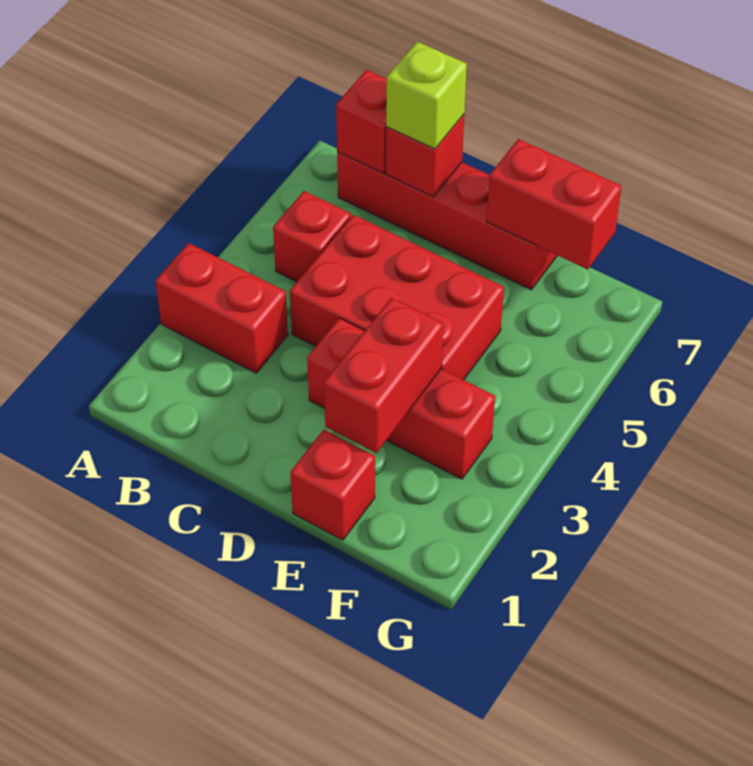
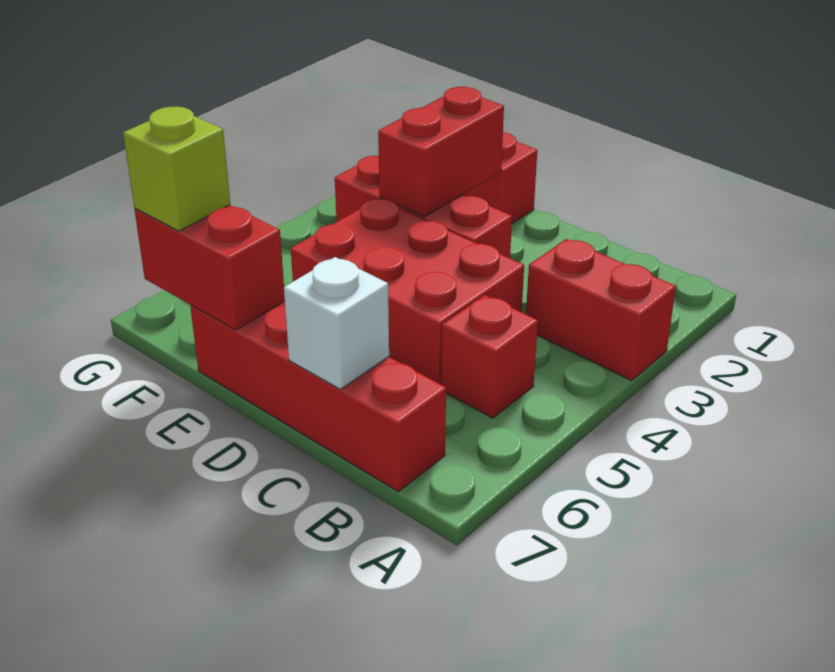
red brick B7 level 2 -> none
red brick C7 level 2 -> white brick C7 level 2
lime brick C7 level 3 -> lime brick F7 level 3

